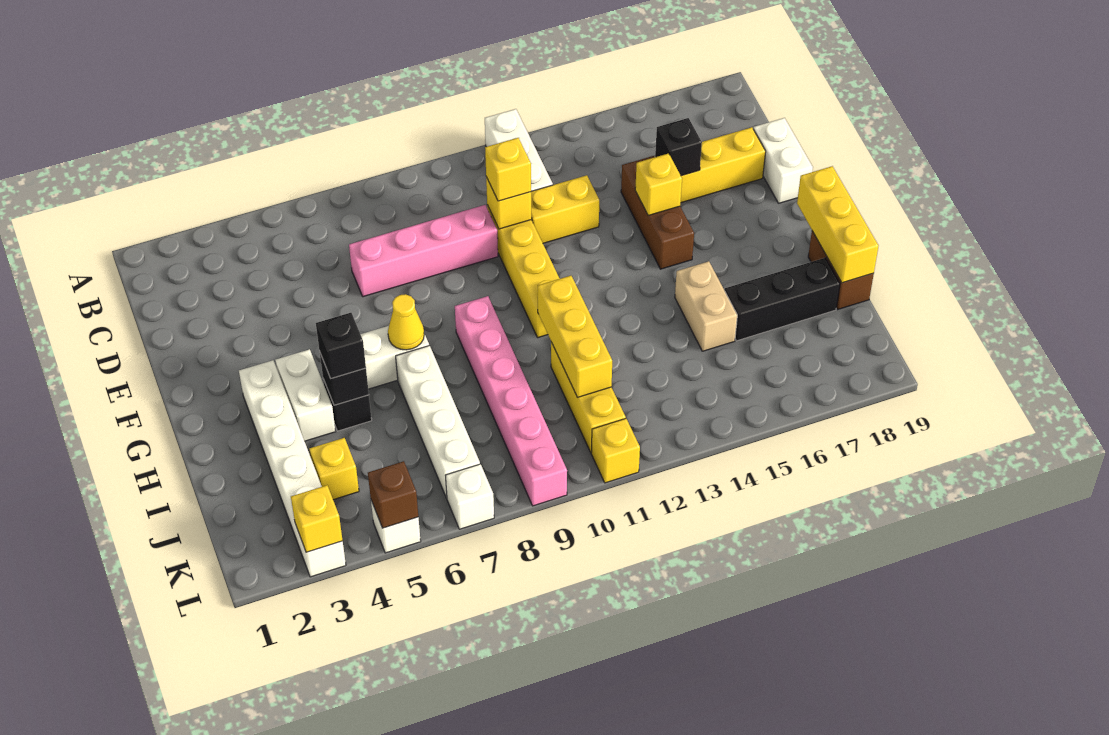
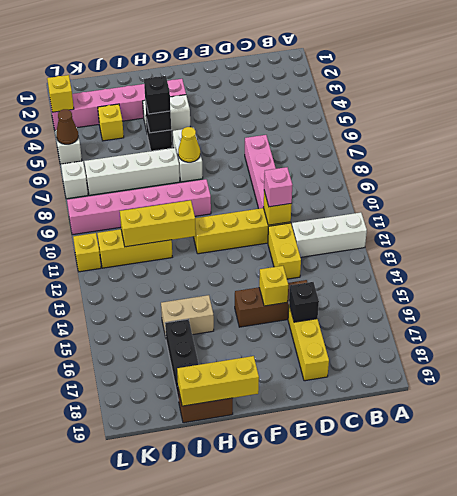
yellow brick D11 level 3 -> pink brick D11 level 3
white brick D19:E19 level 1 -> none
white brick G3:L3 level 1 -> pink brick G3:L3 level 1
brown brick L5 level 2 -> brown cone L5 level 2

